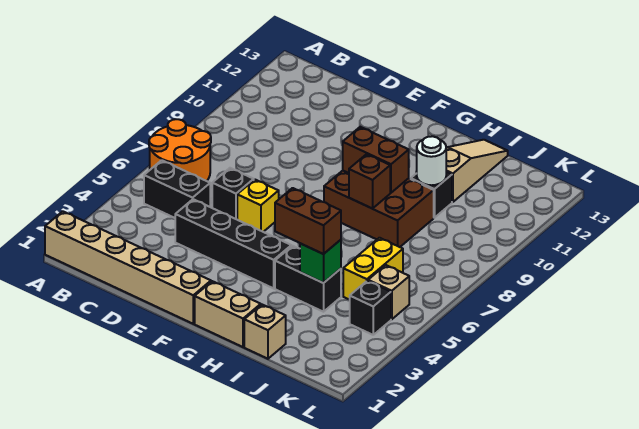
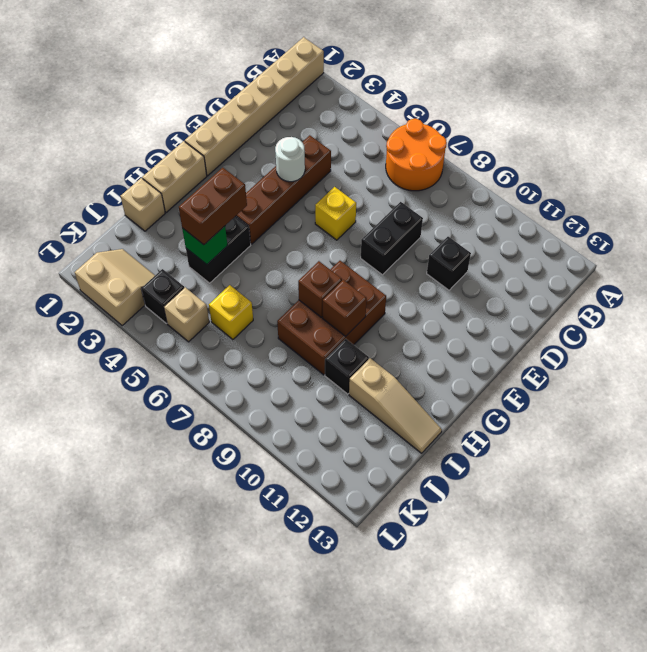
black brick B5:C5 level 1 -> black brick D8:E8 level 1
black brick D4:G4 level 1 -> brown brick D4:G4 level 1
black brick D6 level 1 -> black brick D10 level 1
brown brick G9:H9 level 2 -> brown brick H9 level 2
white round brick I10 level 2 -> white round brick E4 level 2
yellow brick J5:J6 level 1 -> yellow brick J6 level 1
none -> tan slope K2:L3 level 1 top L

